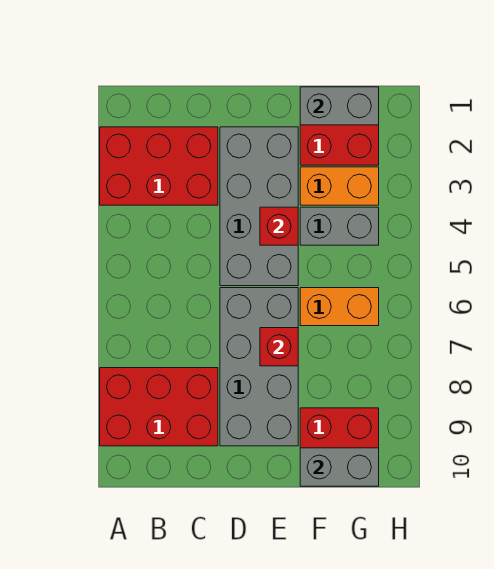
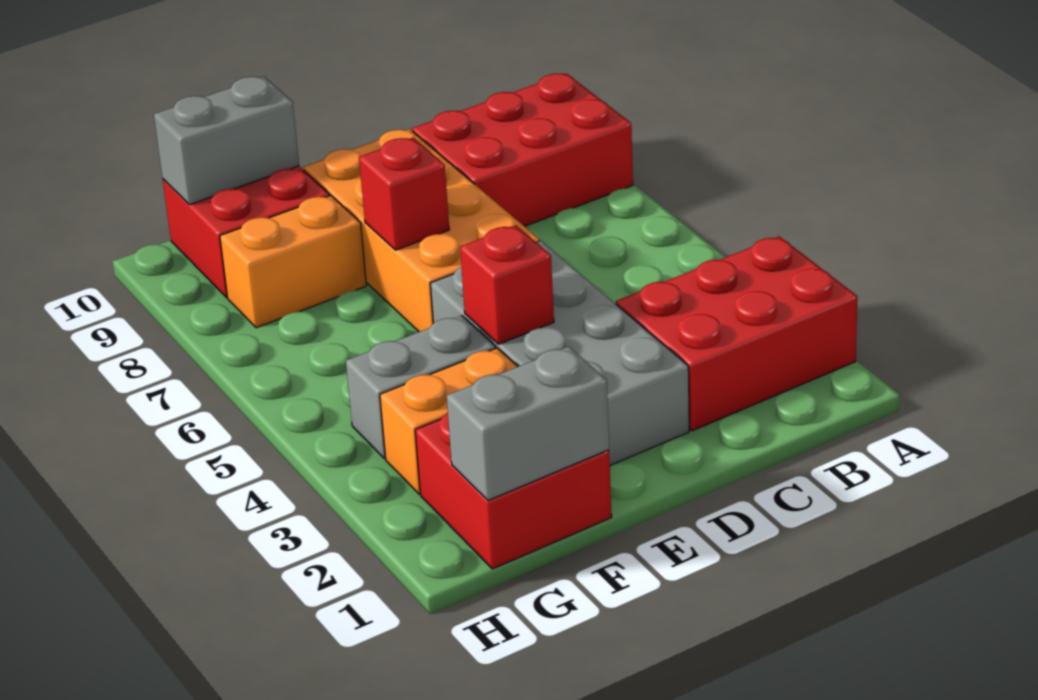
grey brick D6:E9 level 1 -> orange brick D6:E9 level 1
orange brick F6:G6 level 1 -> orange brick F8:G8 level 1

